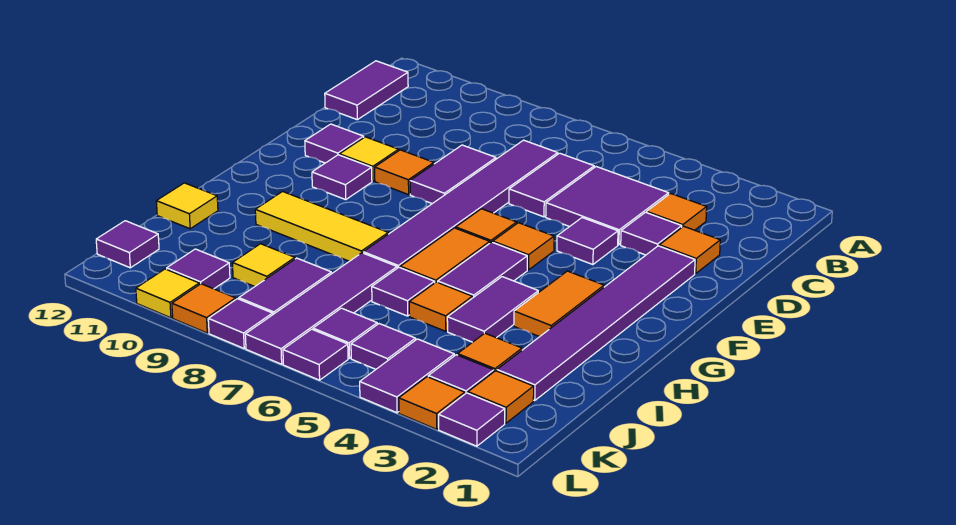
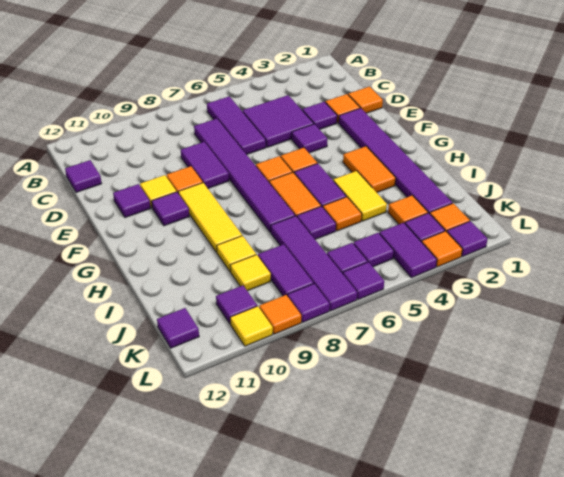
purple tile B12:C12 level 1 -> purple tile C12 level 1
orange tile C3 level 1 -> orange tile D1 level 1
purple tile C6:D6 level 1 -> purple tile B6:D6 level 1
purple tile H4:I4 level 1 -> yellow tile H4:I4 level 1
yellow tile H8:H10 level 1 -> yellow tile F9:H9 level 1
yellow tile I12 level 1 -> yellow tile I9 level 1

